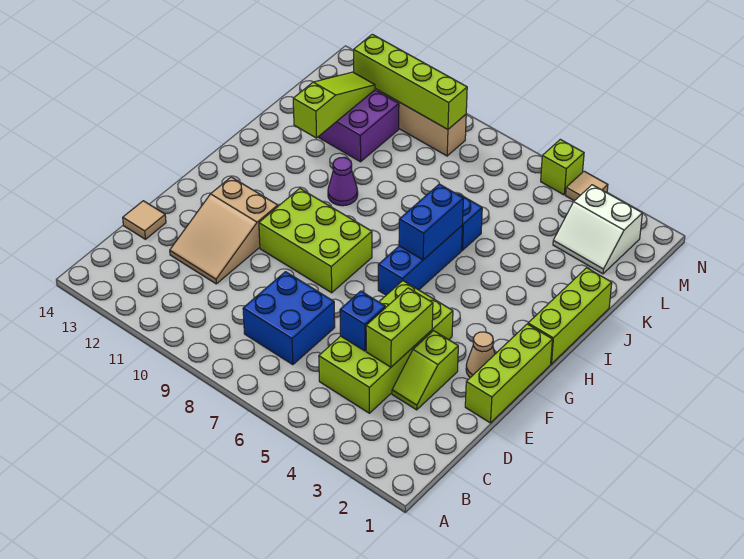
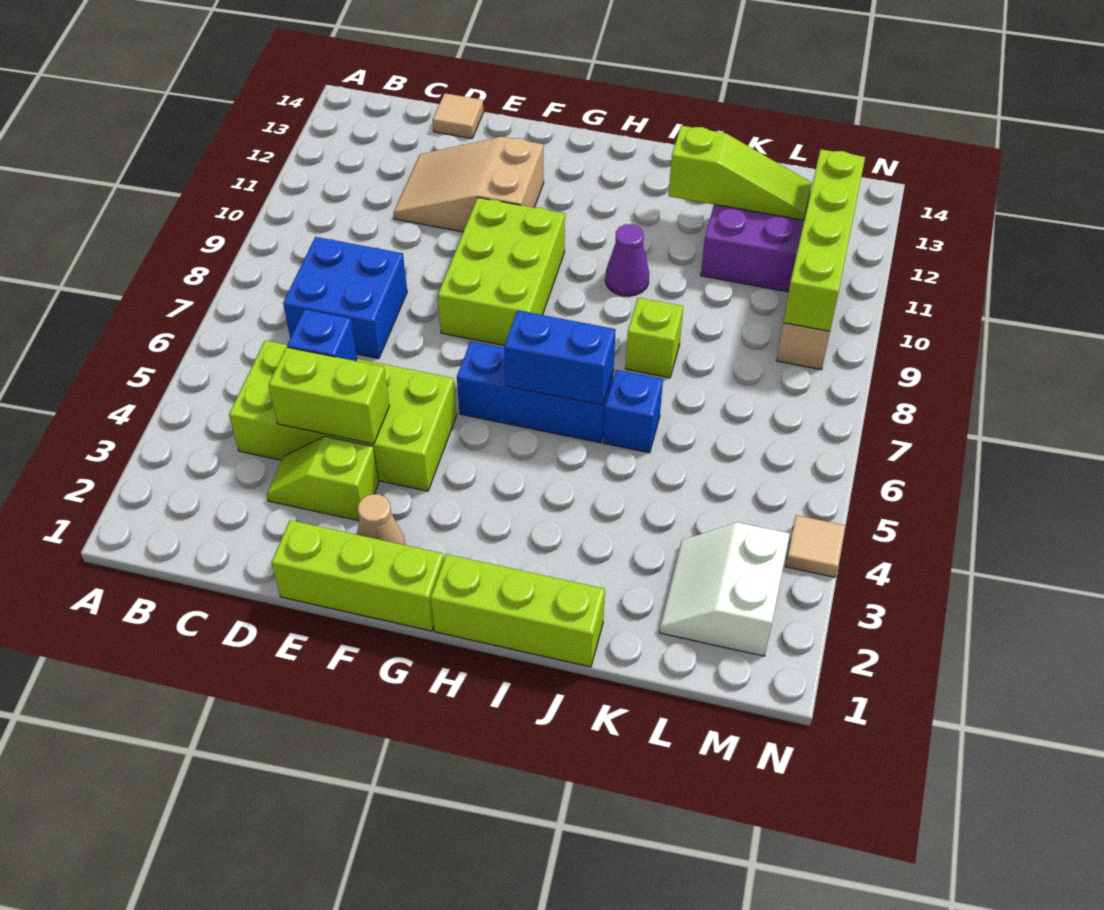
lime brick N5 level 1 -> lime brick J8 level 1

